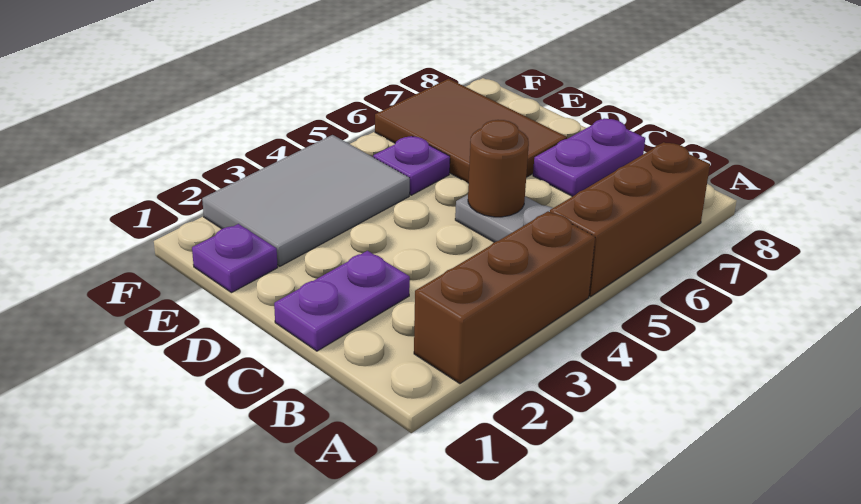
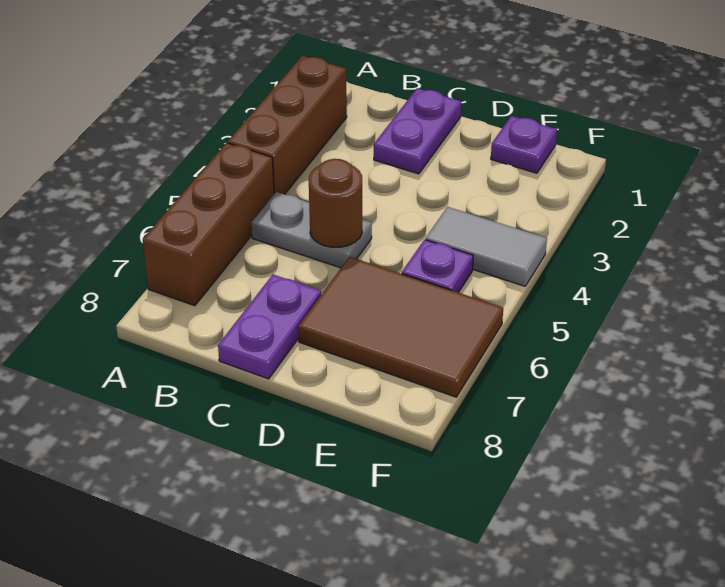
grey tile E2:F4 level 1 -> grey tile E4:F4 level 1

